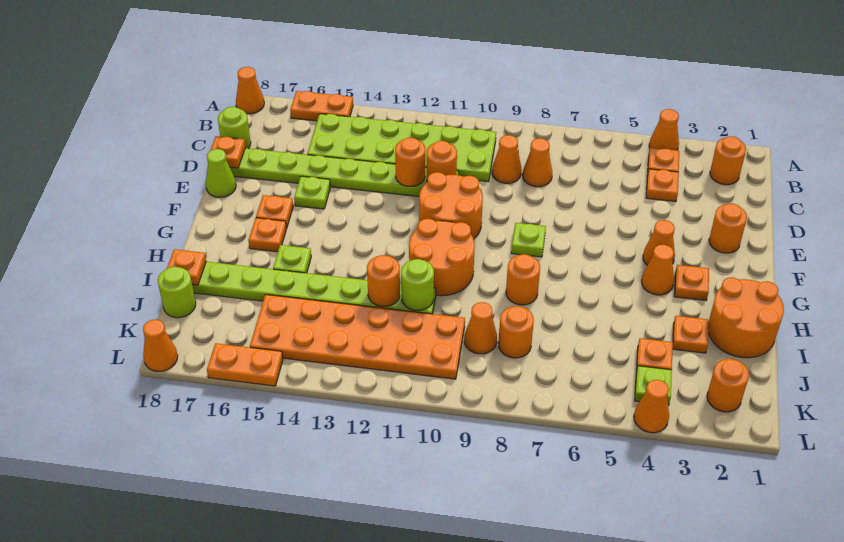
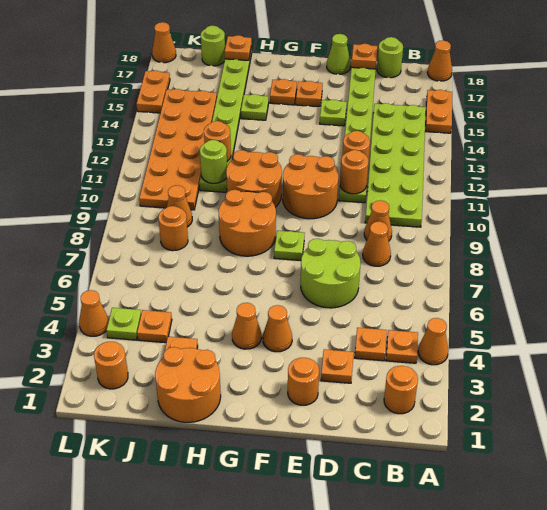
none -> lime round brick D6:E7 level 1
orange plate G3 level 1 -> orange plate D3 level 1
orange round brick H8 level 1 -> orange round brick G8:H9 level 1

